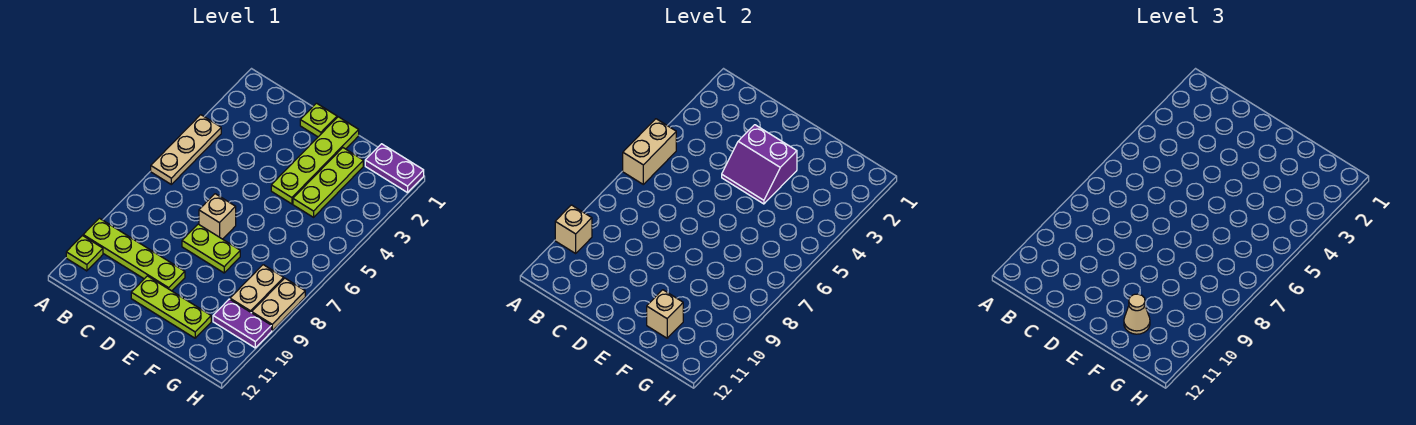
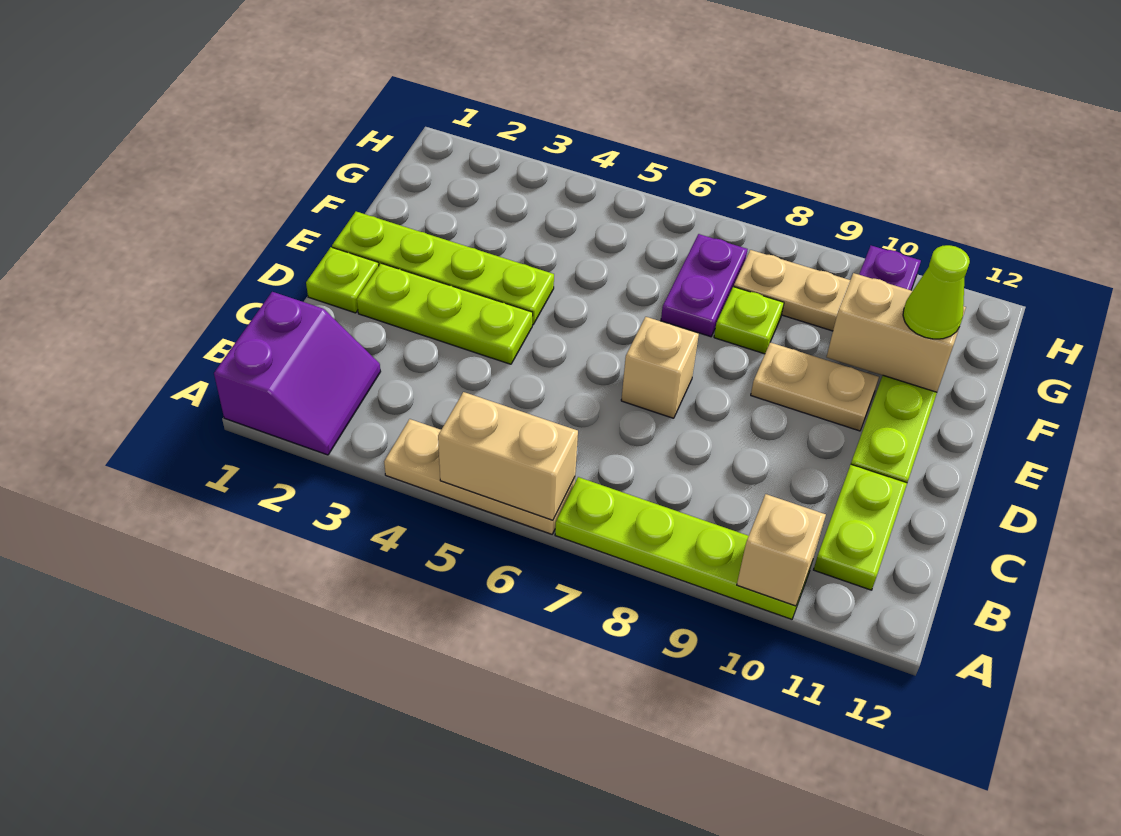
lime plate A10:D10 level 1 -> lime plate A7:A10 level 1
lime plate A11 level 1 -> lime plate F8 level 1
purple slope D3:E4 level 2 top 3 -> purple slope A1:B2 level 1 top 1
lime plate D8:E8 level 1 -> lime plate B11:C11 level 1
lime plate F2:F4 level 1 -> lime plate D2:D4 level 1
tan brick F11 level 2 -> tan brick F10:F11 level 2
tan cone F11 level 3 -> lime cone F11 level 3
purple plate G1:H1 level 1 -> purple plate F7:G7 level 1
tan plate H8:H9 level 1 -> tan plate E9:E10 level 1

